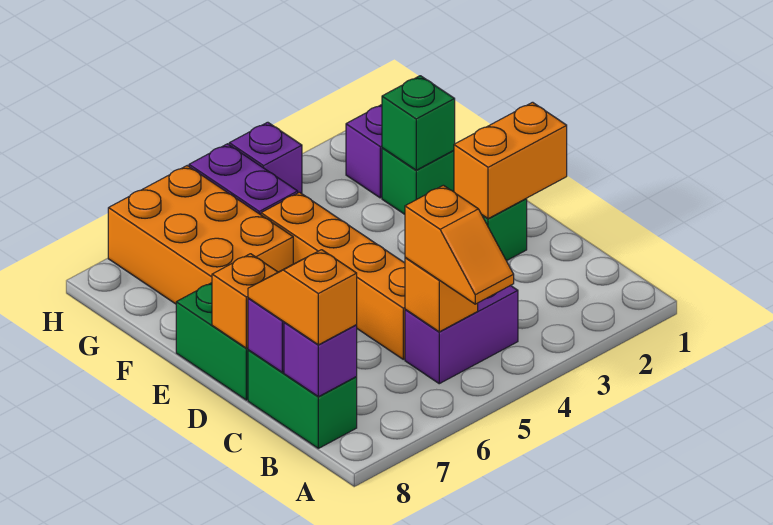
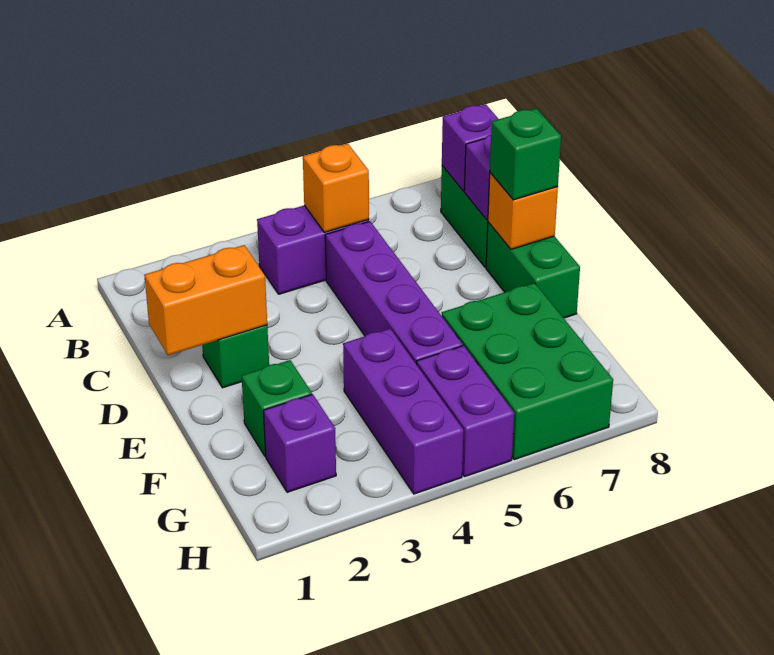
orange slope A5:B5 level 3 top B -> none
orange slope B8:C8 level 3 top B -> none
orange brick C5:F5 level 1 -> purple brick C5:F5 level 1
green brick F2 level 2 -> green brick D8 level 3
orange brick F6:H7 level 1 -> green brick F6:H7 level 1
purple brick H4 level 1 -> purple brick F4:H4 level 1

